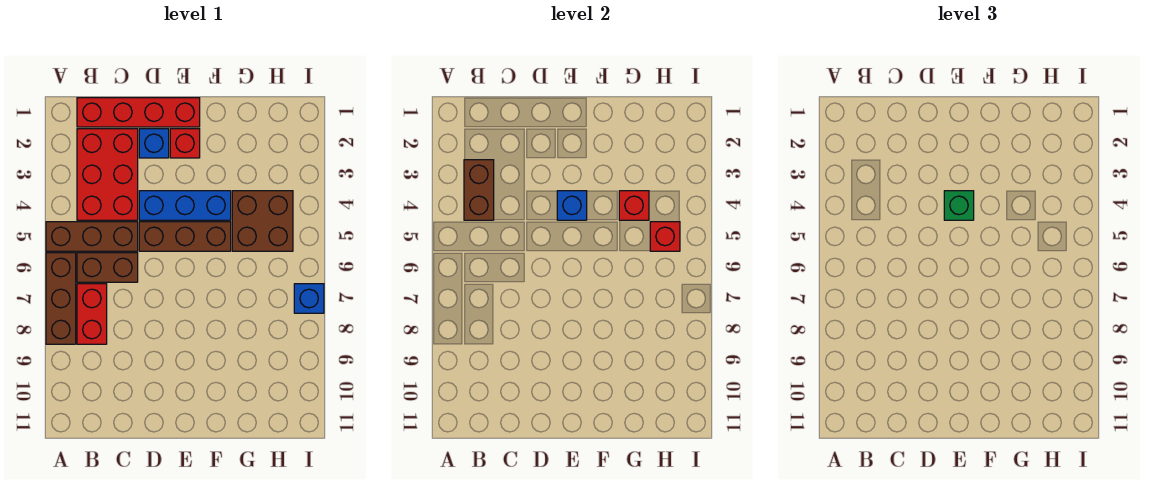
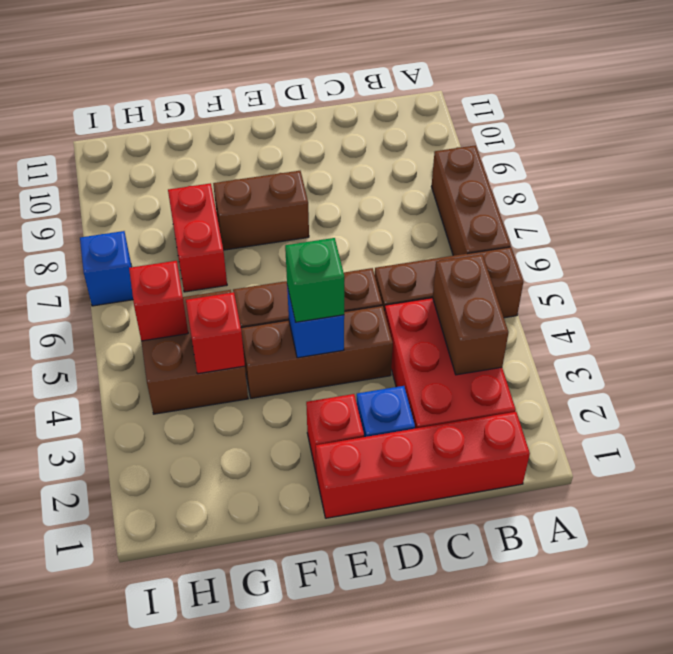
brown brick B6:C6 level 1 -> brown brick E8:F8 level 1
red brick B7:B8 level 1 -> red brick G7:G8 level 1
blue brick D4:F4 level 1 -> brown brick D4:F4 level 1

